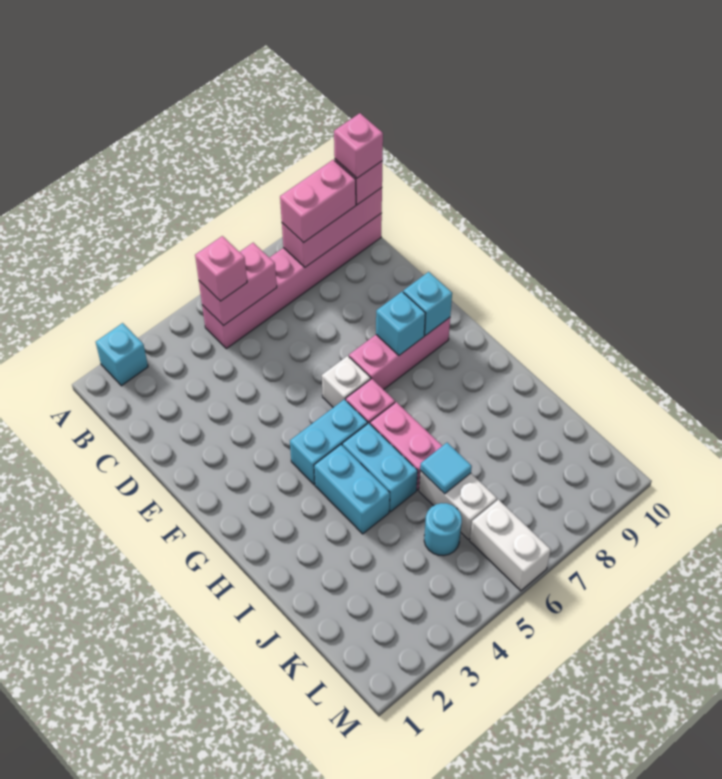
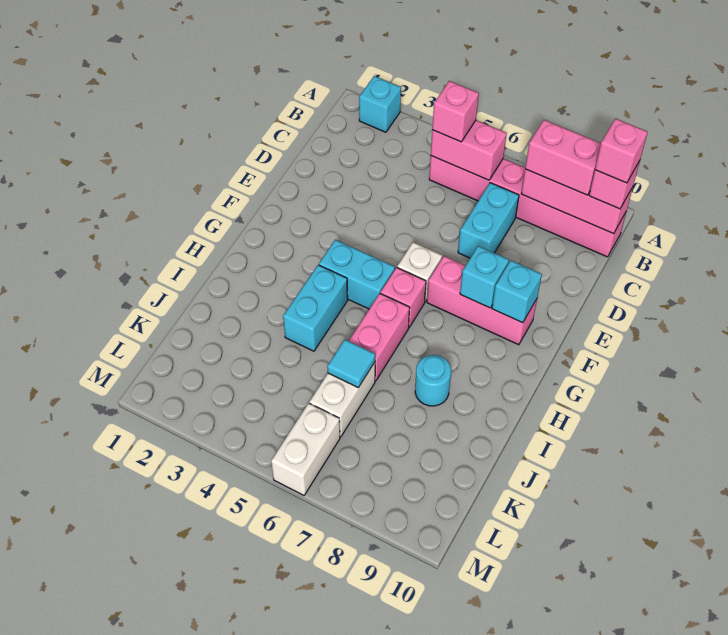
cyan brick H5:I5 level 1 -> cyan brick C7:D7 level 1
cyan round brick K5 level 1 -> cyan round brick I8 level 1

